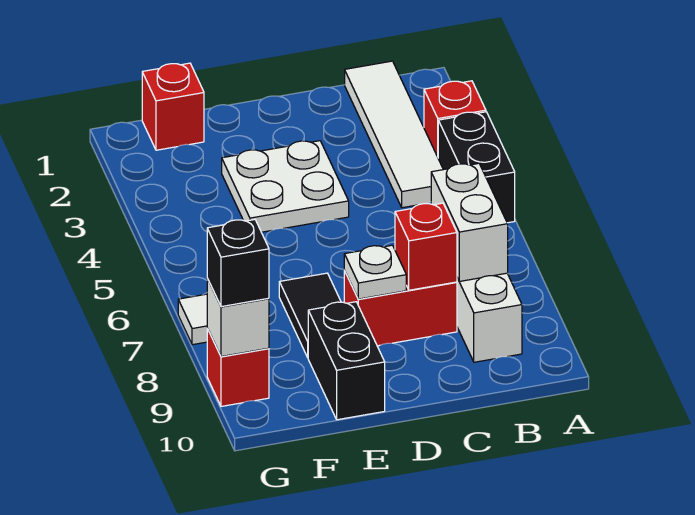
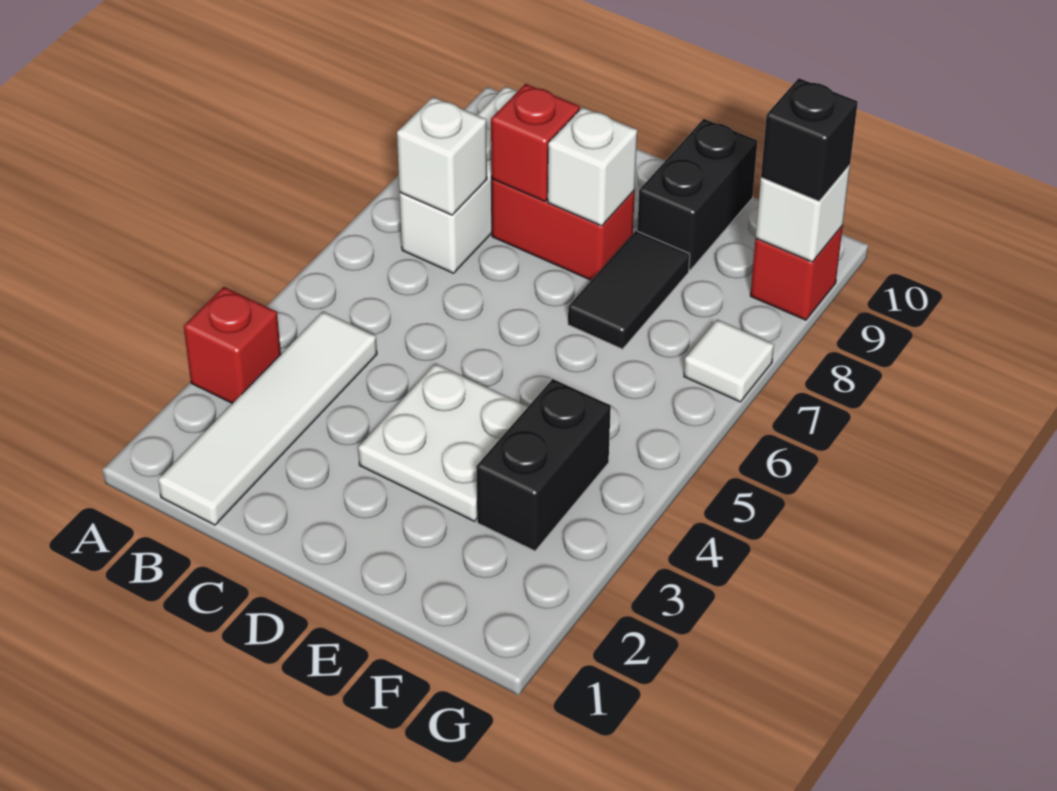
black brick A4:A5 level 1 -> black brick F3:F4 level 1
white brick B7:B8 level 2 -> white brick B7 level 2
white plate D8 level 2 -> white brick D8 level 2
red brick F1 level 1 -> none

